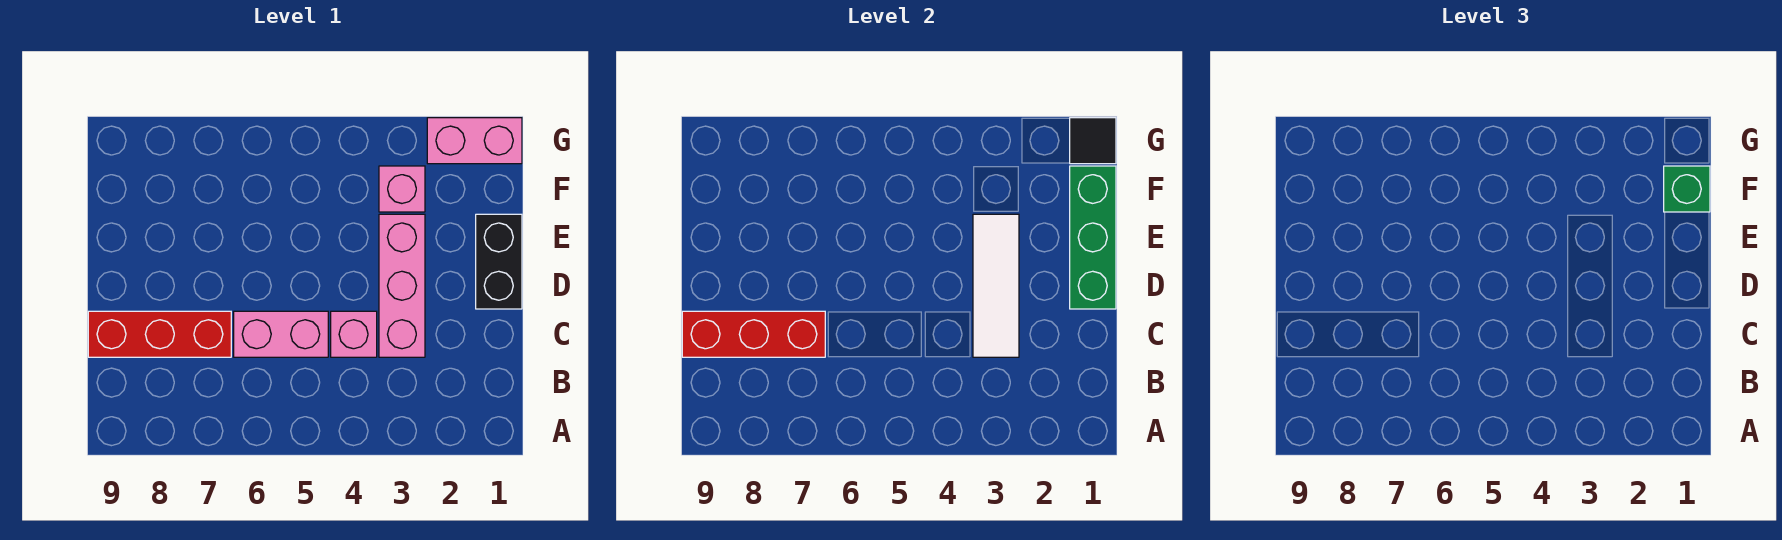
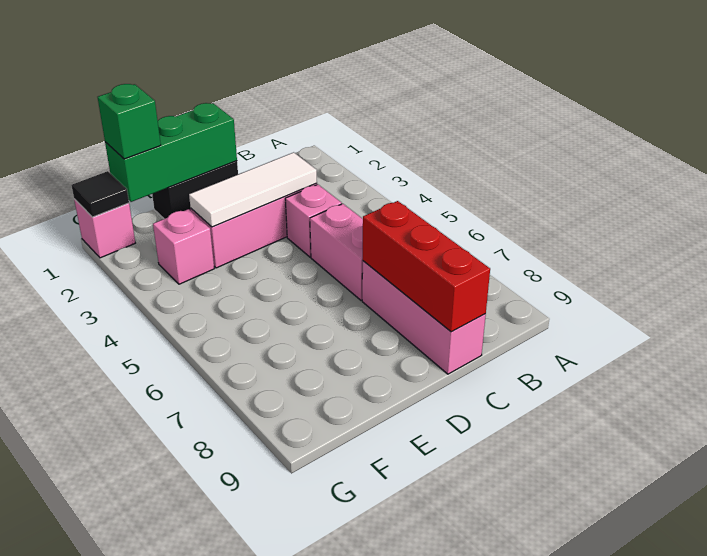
red brick C7:C9 level 1 -> pink brick C7:C9 level 1
pink brick G1:G2 level 1 -> pink brick G1 level 1

